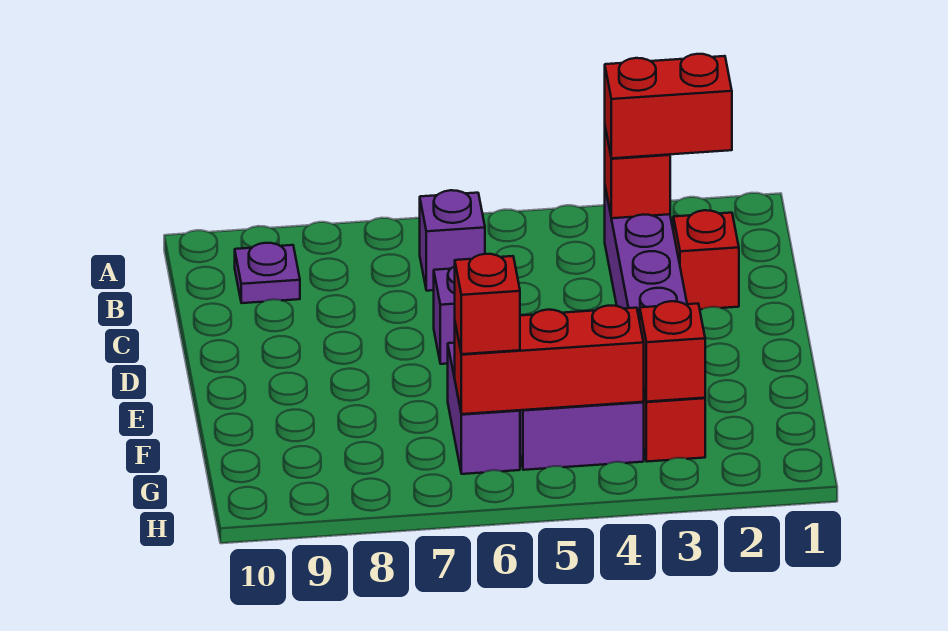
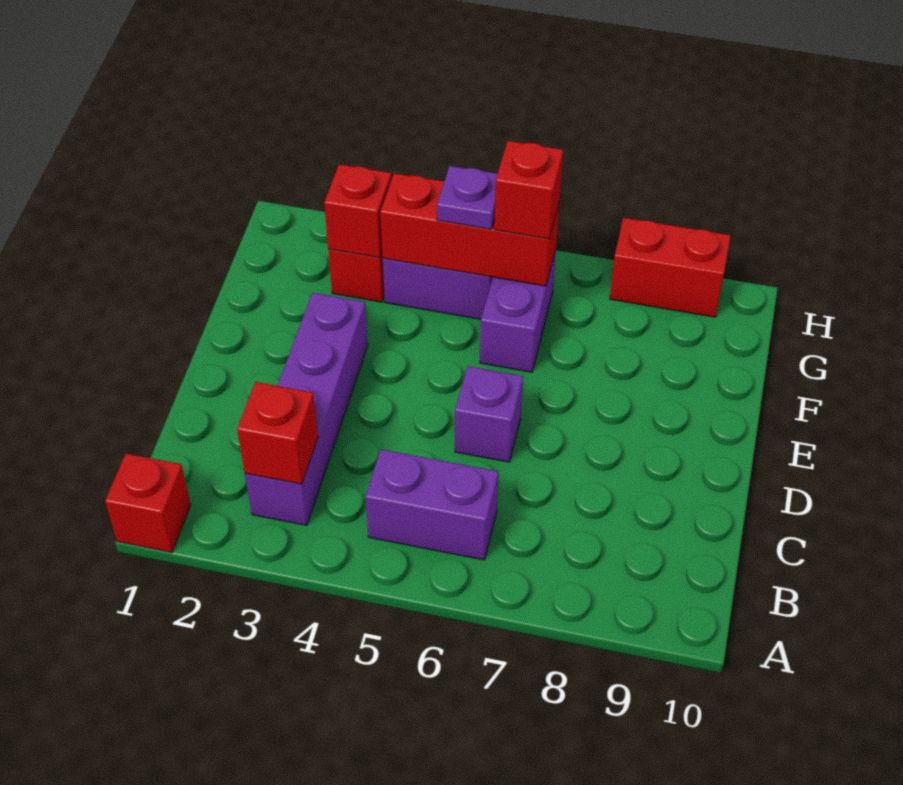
red brick B2:B3 level 3 -> red brick H8:H9 level 1
purple brick B6 level 1 -> purple brick B5:B6 level 1
purple plate B9 level 1 -> purple plate G5 level 3
red brick C2 level 1 -> red brick A1 level 1

